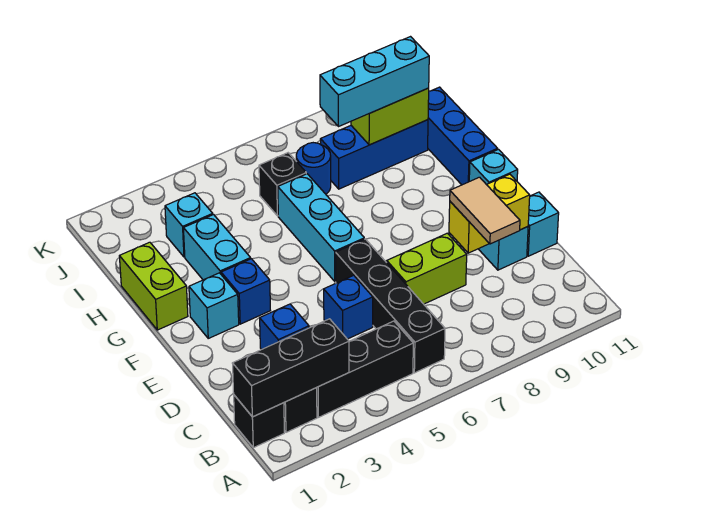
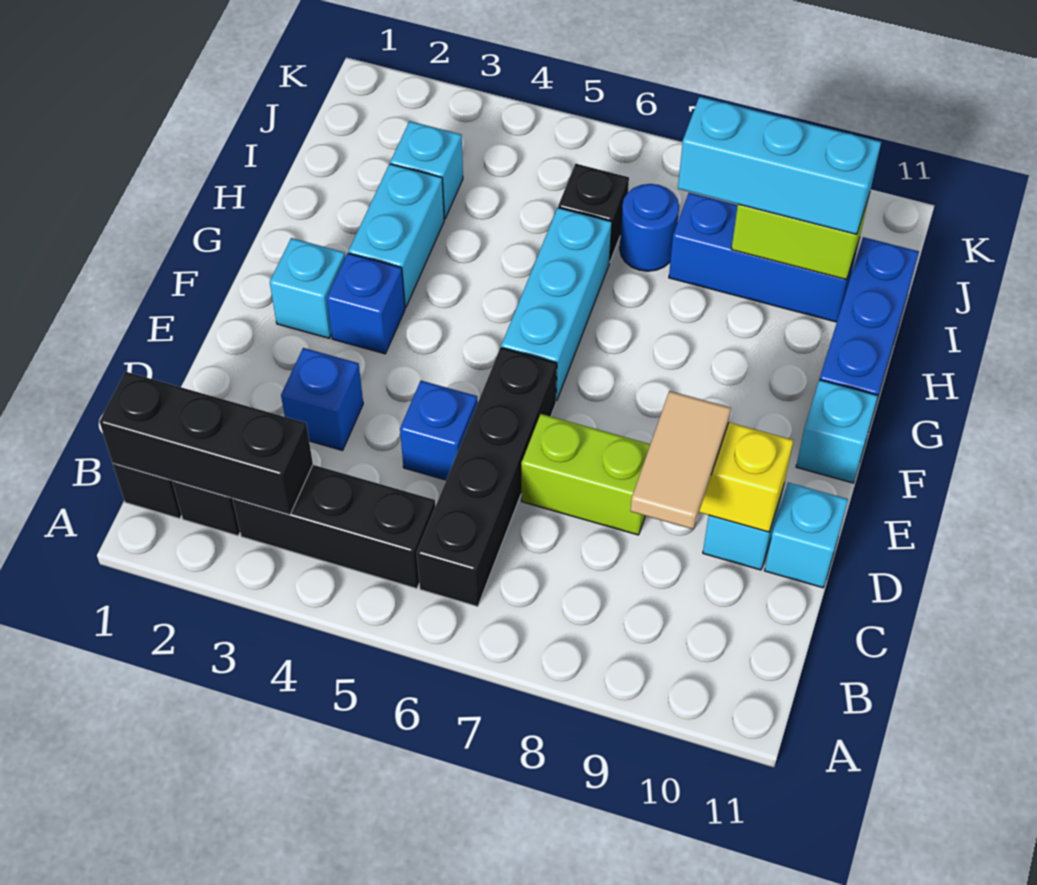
lime brick G1:H1 level 1 -> none

